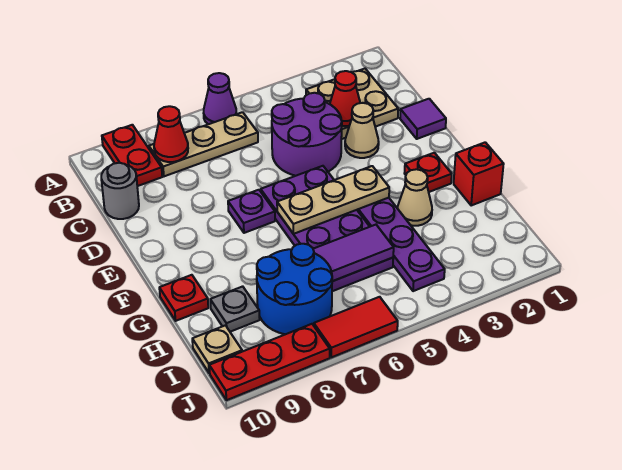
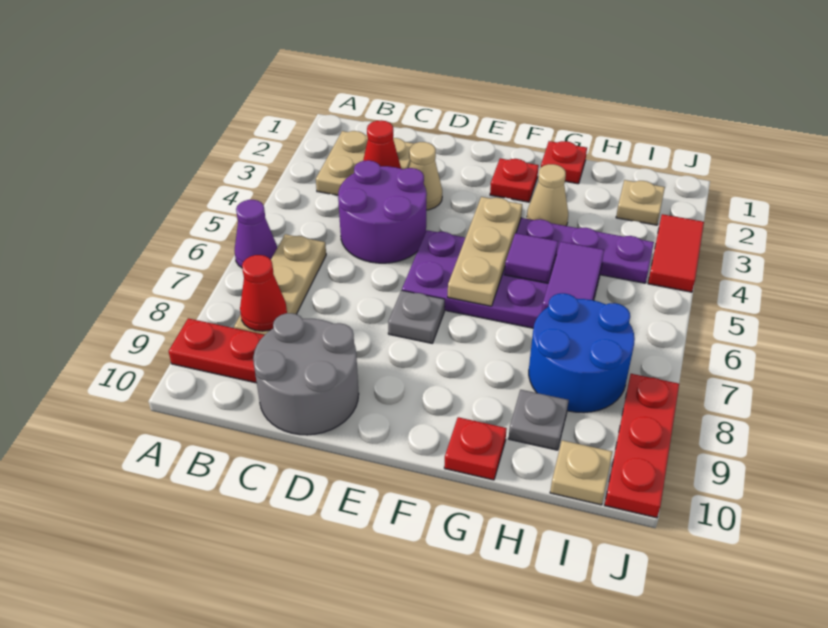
grey round brick C10 level 1 -> grey round brick C9:D10 level 1
purple tile D1 level 1 -> purple tile G5 level 2
purple plate E7 level 1 -> grey plate E7 level 1
red brick G1 level 1 -> red plate G1 level 1
none -> tan plate I2 level 1
red tile J6:J7 level 1 -> red tile J3:J4 level 1

